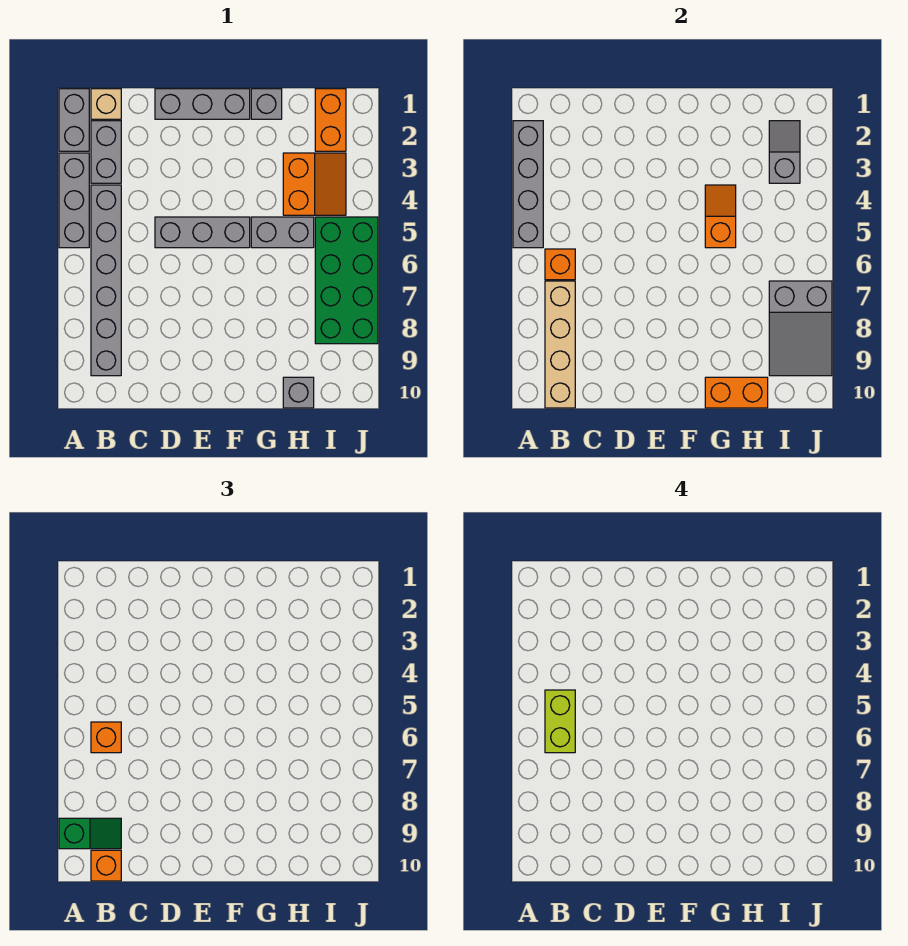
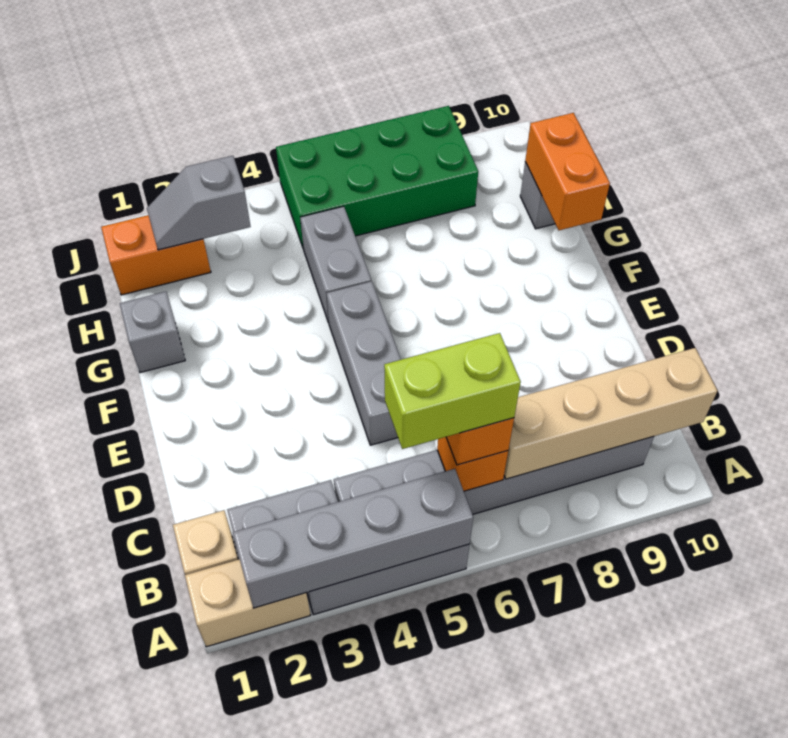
grey brick A1:A2 level 1 -> tan brick A1:A2 level 1
green slope A9:B9 level 3 top A -> none
orange brick B10 level 3 -> none
grey brick D1:F1 level 1 -> none
orange slope G4:G5 level 2 top 5 -> none
orange slope H3:I4 level 1 top H -> none
grey slope I7:J9 level 2 top 7 -> none

